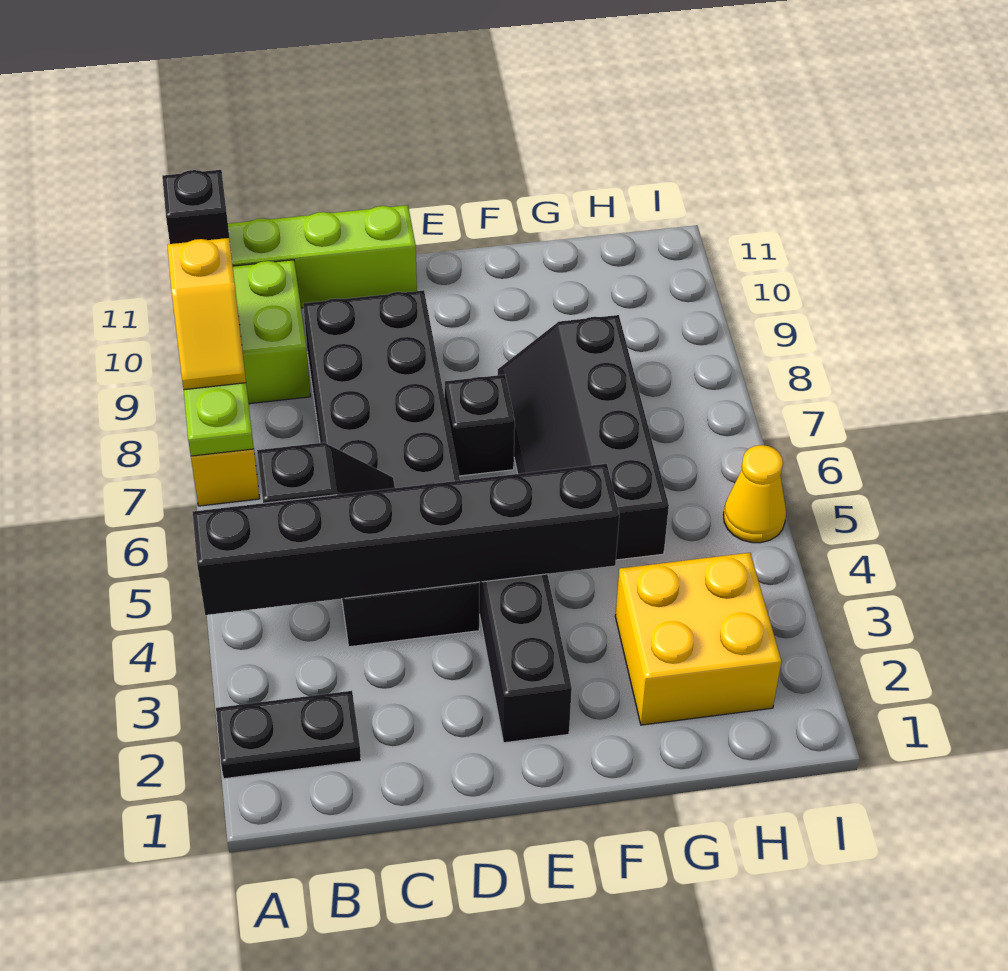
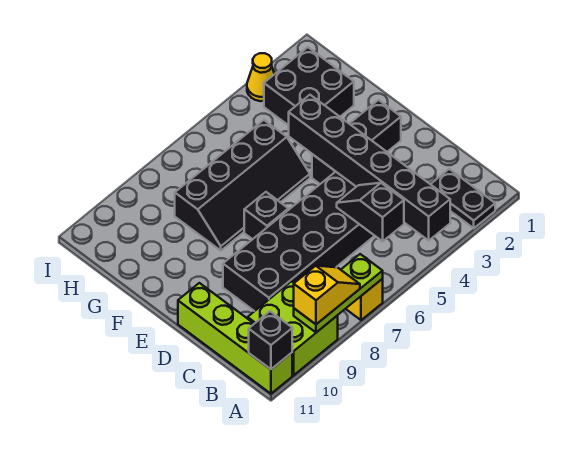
yellow brick G2:H3 level 1 -> black brick G2:H3 level 1
yellow cone I5 level 1 -> yellow cone I3 level 1

